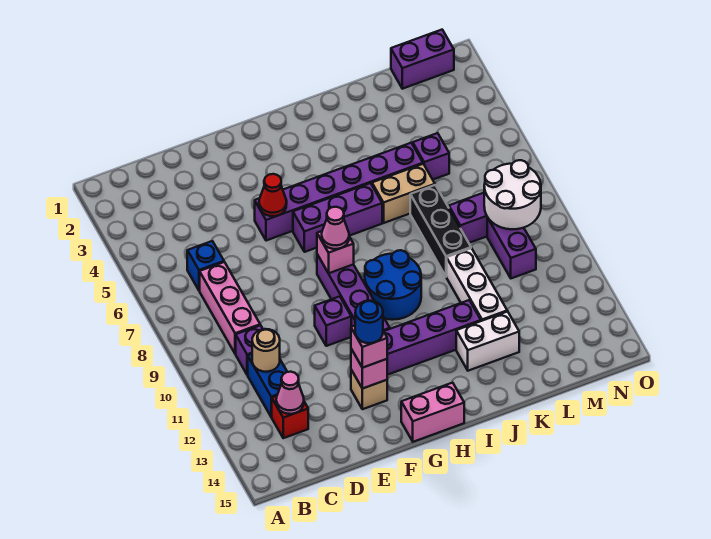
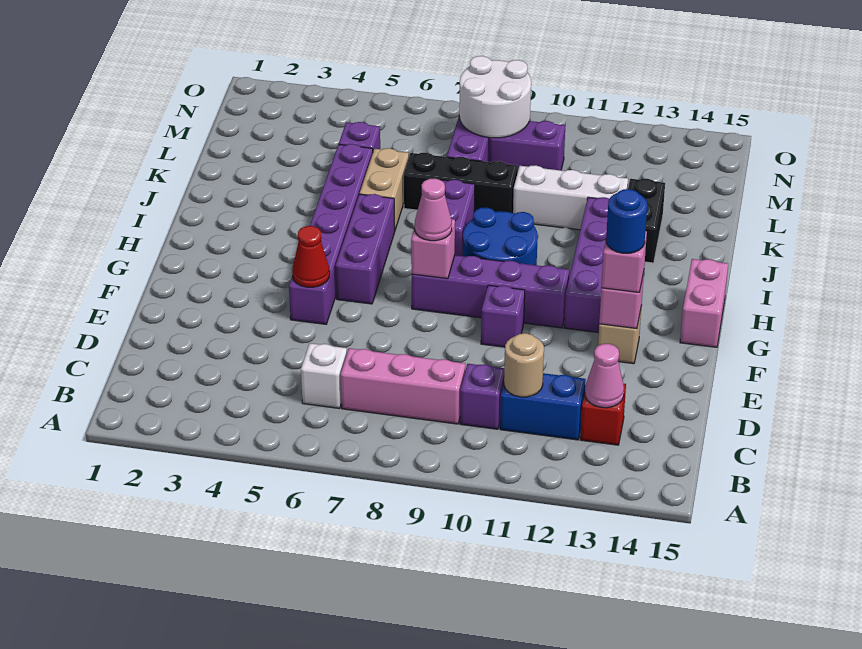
blue brick C6 level 1 -> white brick C6 level 1
white brick J13:K13 level 1 -> black brick J13:K13 level 1
purple brick M1:N1 level 1 -> purple brick I8:J8 level 1

